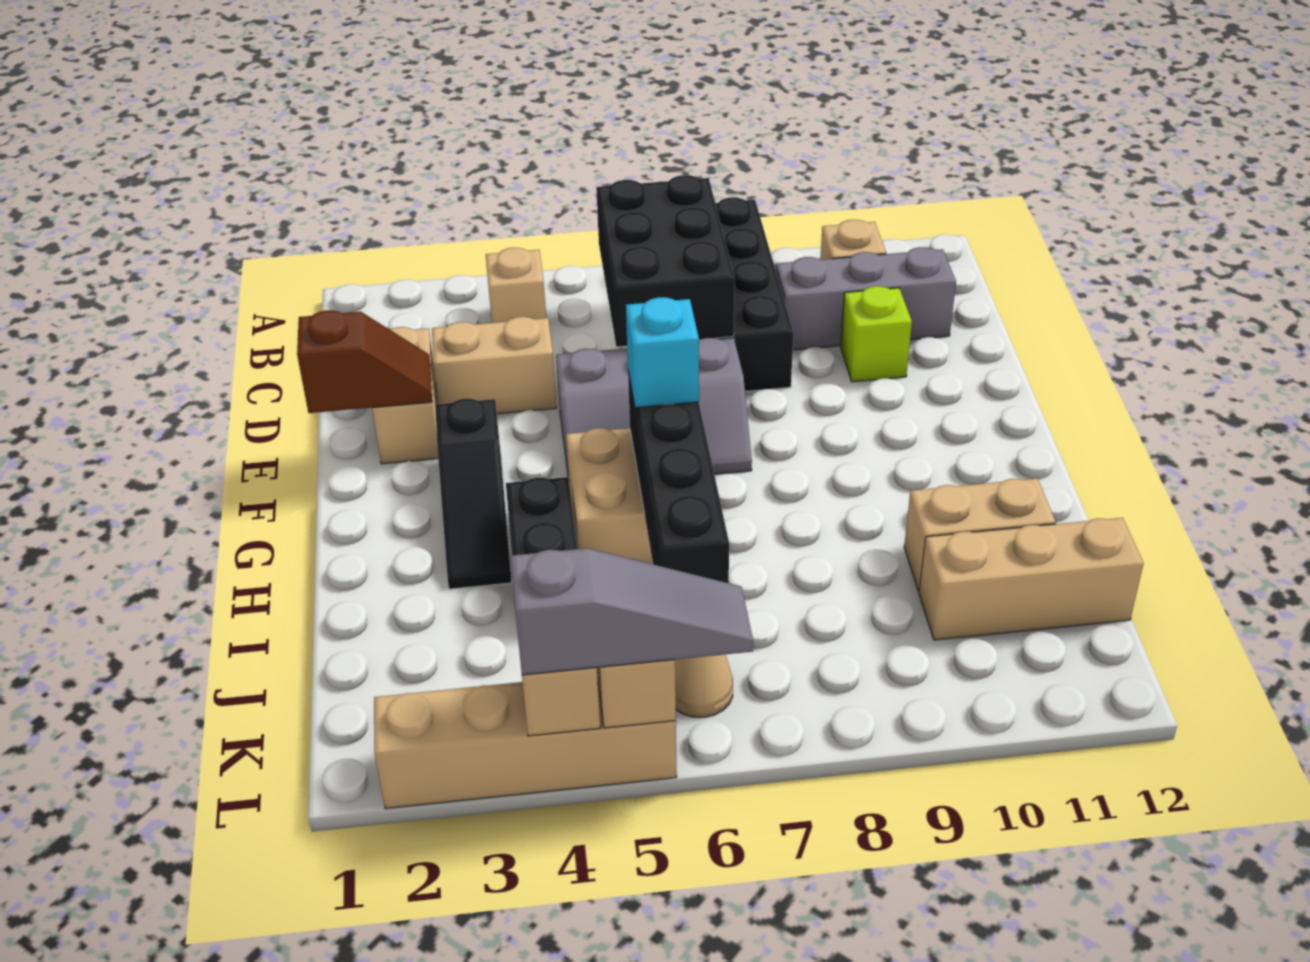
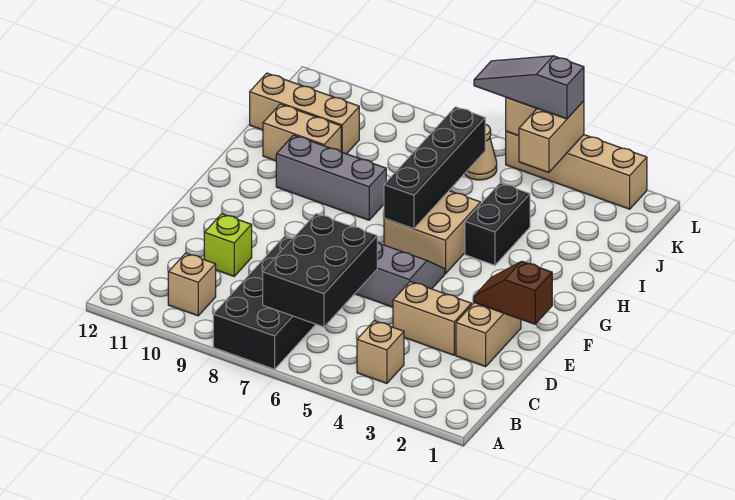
grey brick C9:C11 level 1 -> grey brick H8:H10 level 1
black slope F3:H3 level 1 top F -> none
cyan brick G6 level 3 -> none

